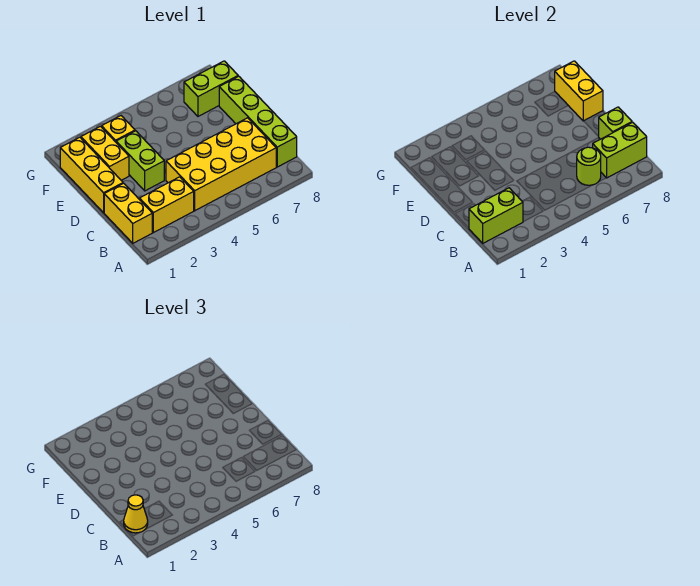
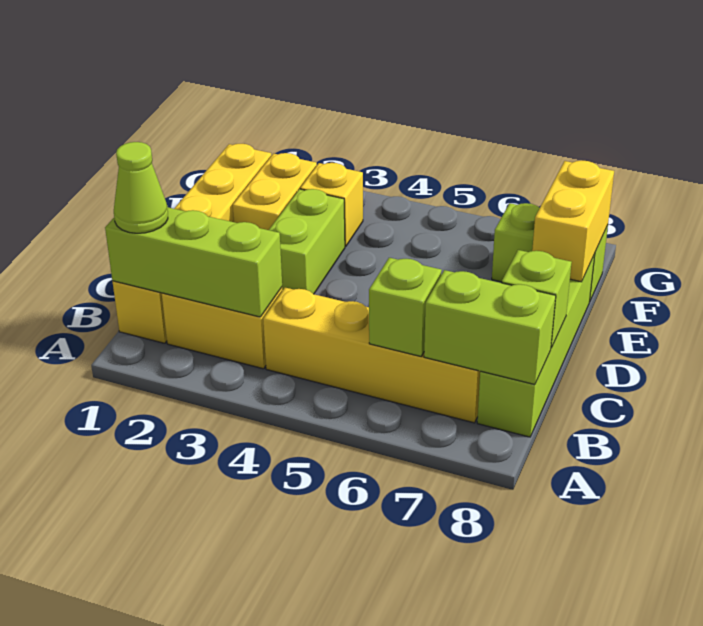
lime brick B1:B2 level 2 -> lime brick B1:B3 level 2
yellow cone B1 level 3 -> lime cone B1 level 3
yellow brick B4:C7 level 1 -> yellow brick B4:B7 level 1
lime round brick B6 level 2 -> lime brick B6 level 2

